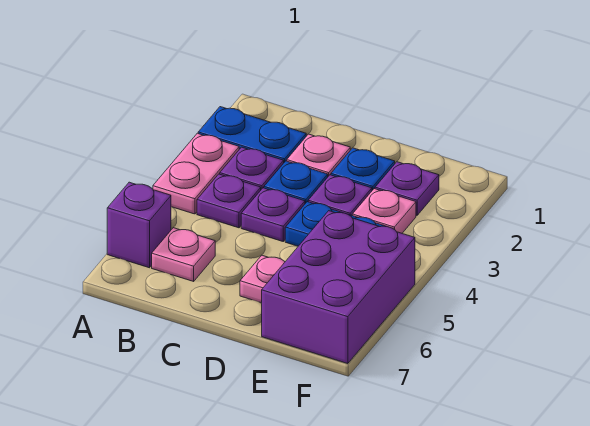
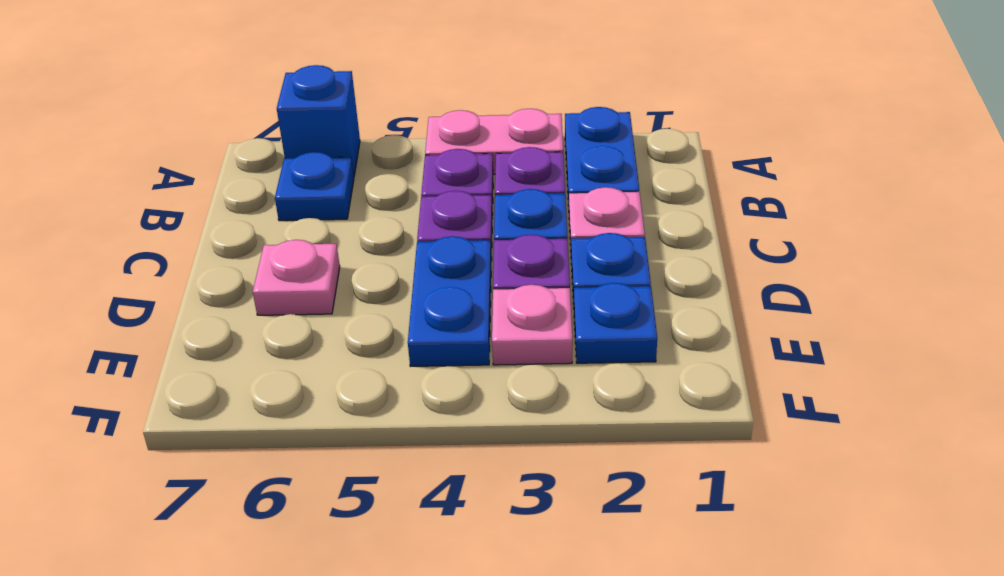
purple brick A6 level 1 -> blue brick A6 level 1
pink plate B6 level 1 -> blue plate B6 level 1
purple plate E2 level 1 -> blue plate E2 level 1
purple brick E5:F7 level 1 -> none

